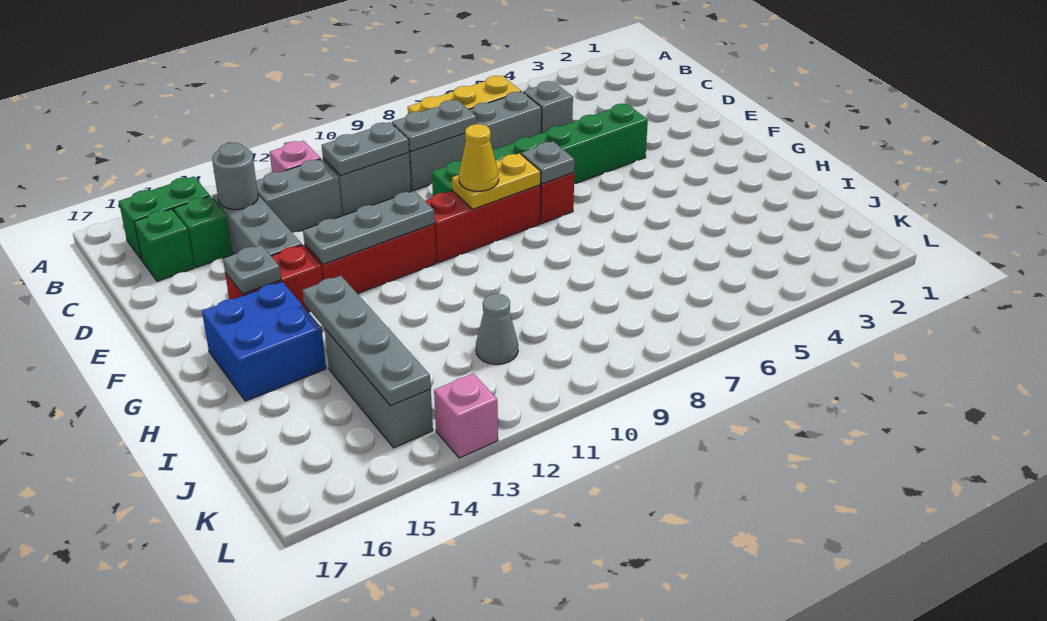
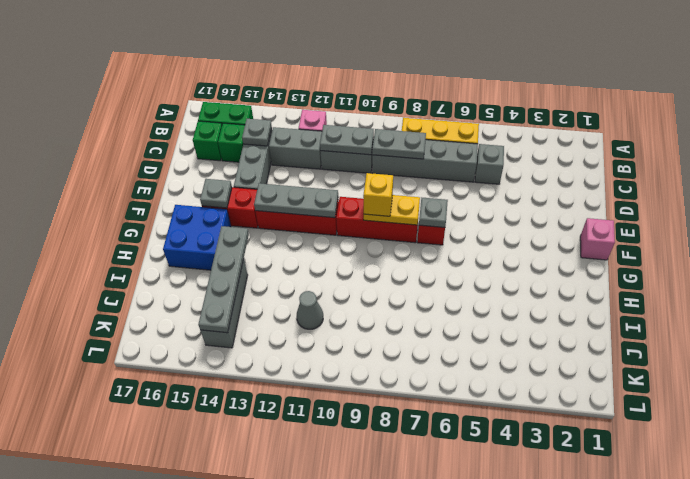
grey round brick C14 level 2 -> grey plate C14 level 2
green brick E4:E9 level 1 -> none
yellow cone F9 level 3 -> yellow brick F9 level 3
pink brick L13 level 1 -> pink brick F1 level 1

